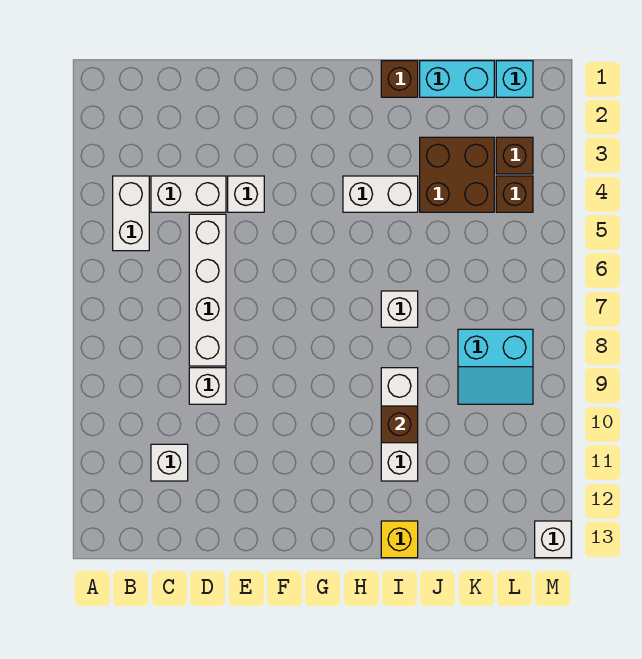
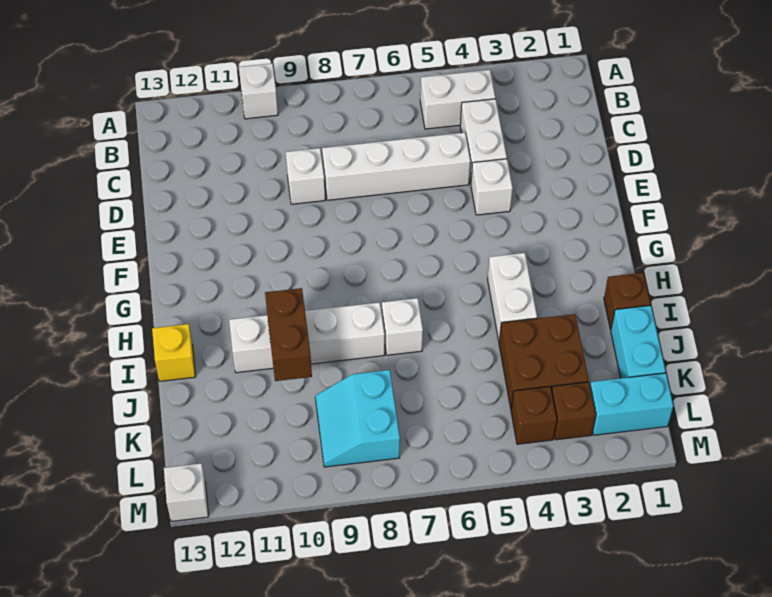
white brick C11 level 1 -> white brick A10 level 1
white brick I9:I11 level 1 -> white brick I8:I11 level 1
brown brick I10 level 2 -> brown brick I10:J10 level 2
cyan brick L1 level 1 -> cyan brick L1:L2 level 1

